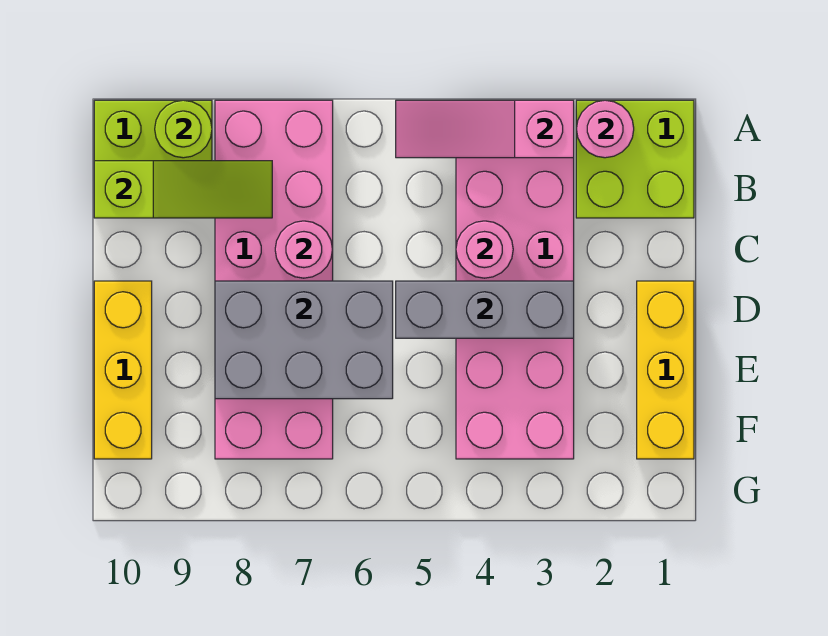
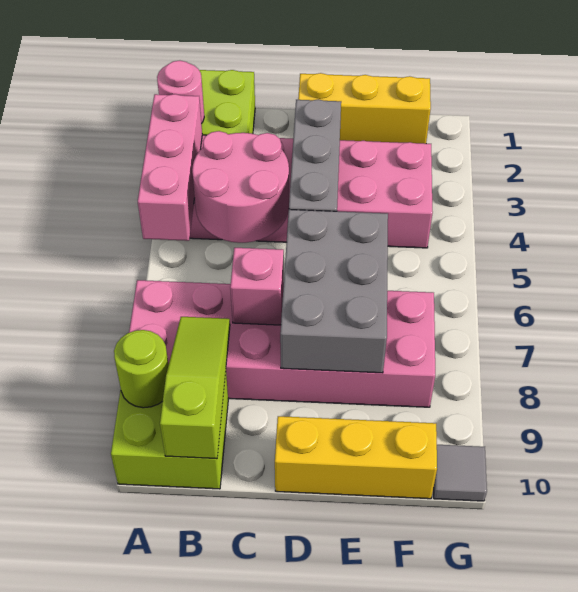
pink slope A3:A5 level 2 top 3 -> pink brick A3:A5 level 2
pink round brick C4 level 2 -> pink round brick B4:C5 level 2
pink round brick C7 level 2 -> pink brick C7 level 2
none -> grey tile G10 level 1

